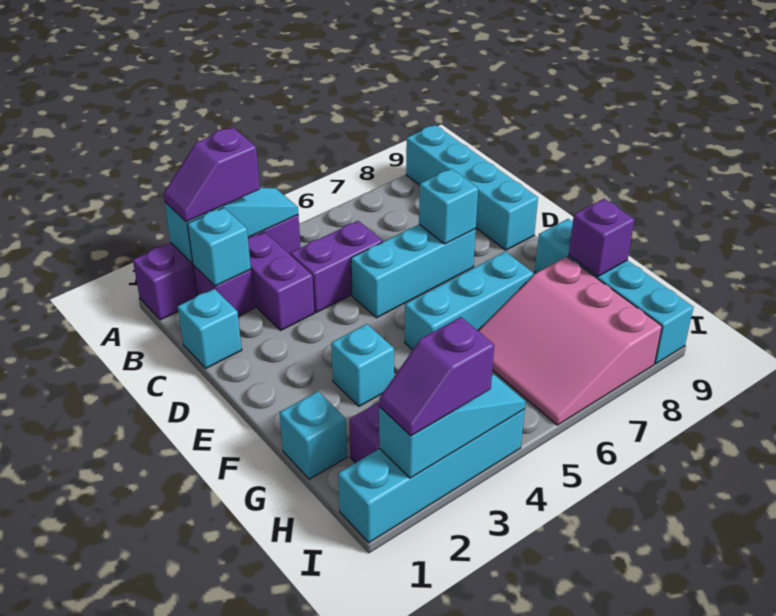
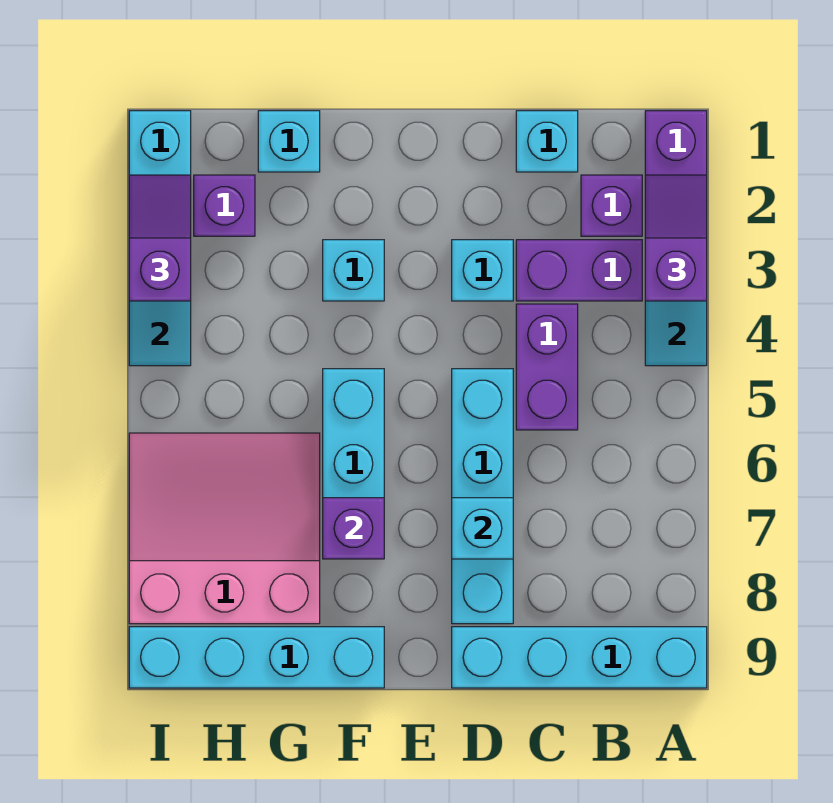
cyan brick B2 level 2 -> cyan brick D3 level 1
cyan brick D5:D7 level 1 -> cyan brick D5:D8 level 1
purple brick G9 level 2 -> purple brick F7 level 2

